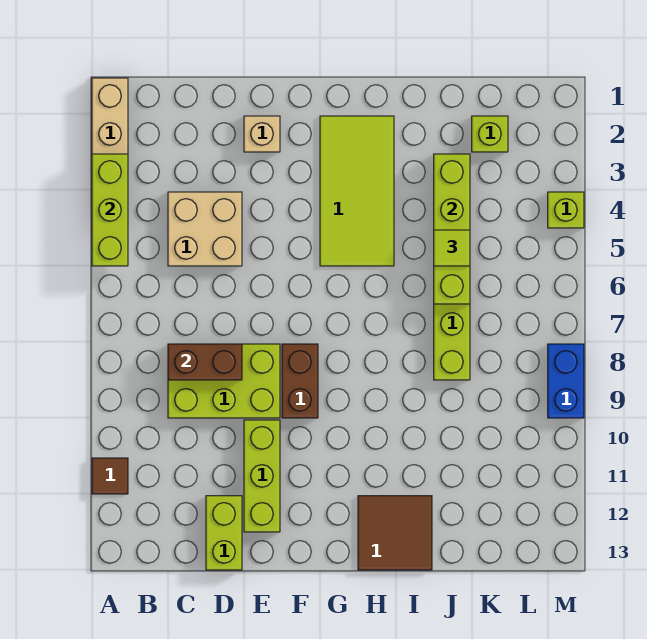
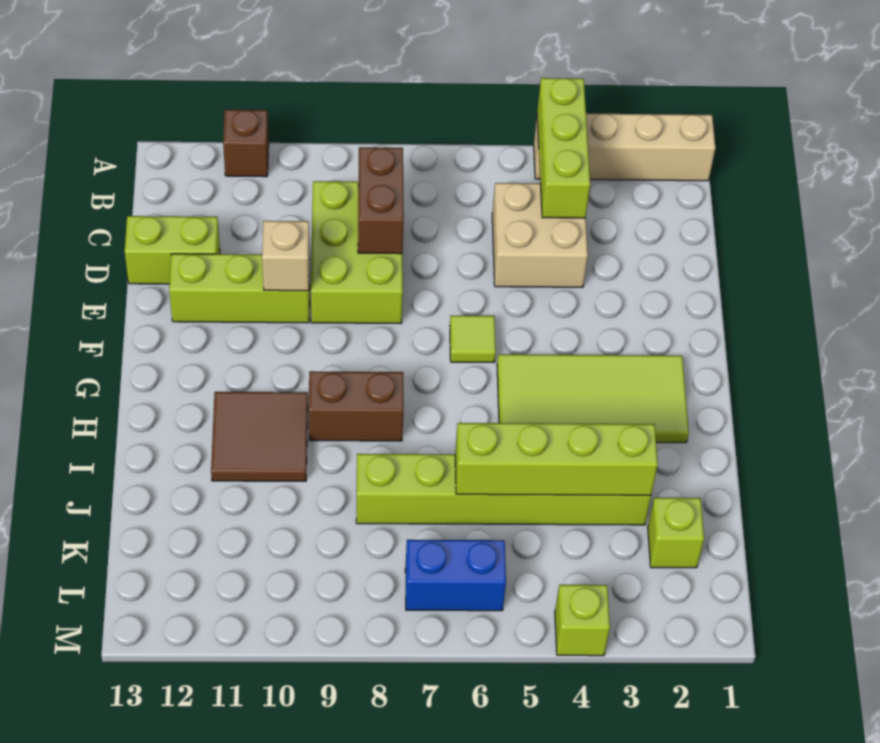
lime brick A3:A5 level 2 -> lime brick A4:C4 level 2
brown tile A11 level 1 -> brown brick A11 level 1
tan brick E2 level 1 -> tan brick E10 level 2
brown brick F8:F9 level 1 -> brown brick H8:H9 level 1
brown tile H12:I13 level 1 -> brown tile H10:I11 level 1
lime tile J5 level 3 -> lime tile F6 level 1
blue brick M8:M9 level 1 -> blue brick L6:L7 level 1

